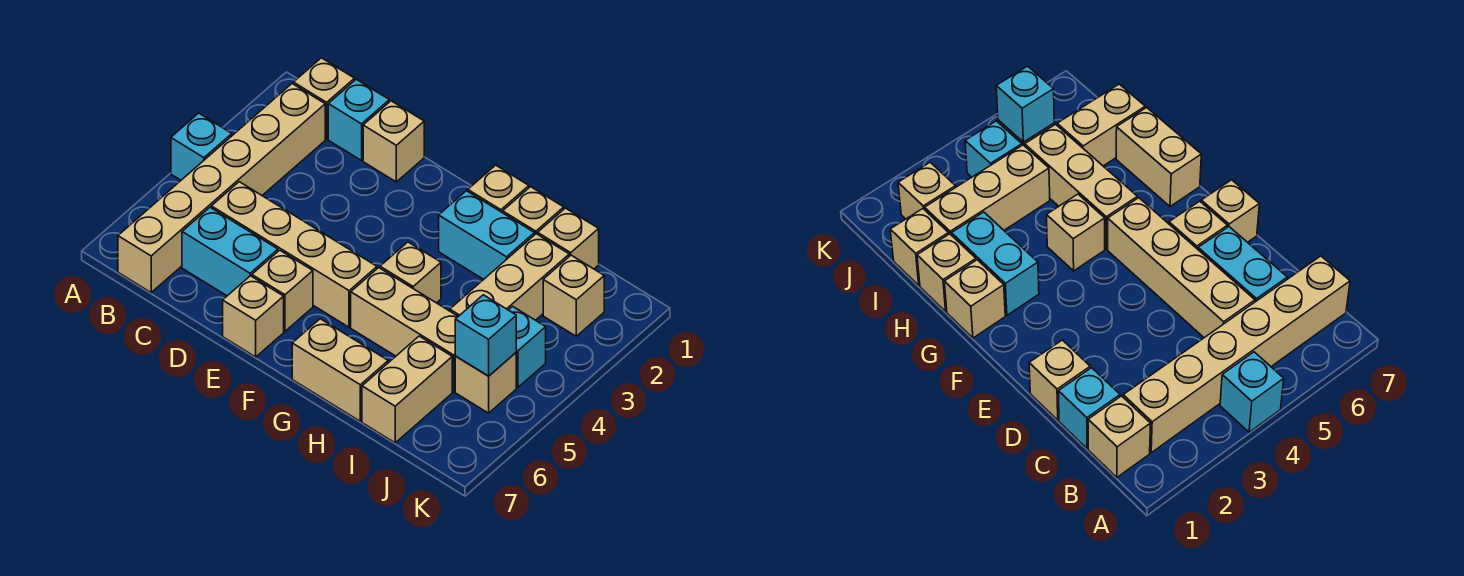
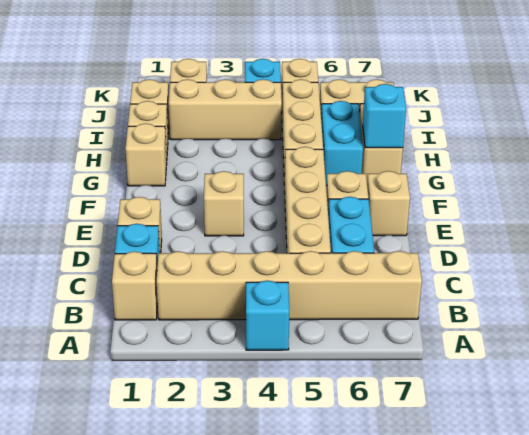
cyan brick G2:H2 level 1 -> cyan brick G6:H6 level 1
tan brick G4 level 1 -> tan brick E3 level 1
cyan brick J5 level 2 -> cyan brick G7 level 2

